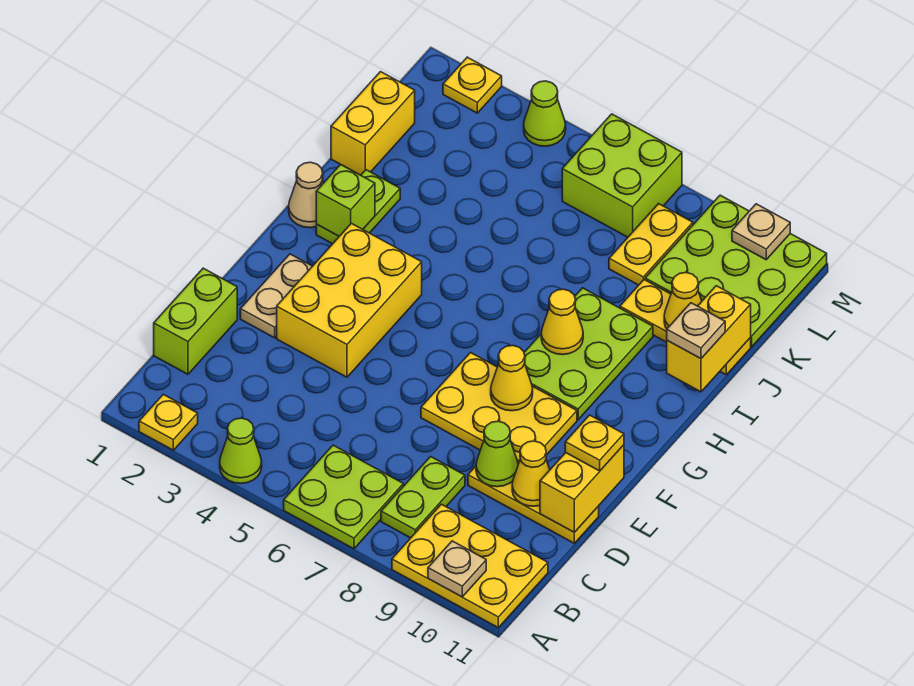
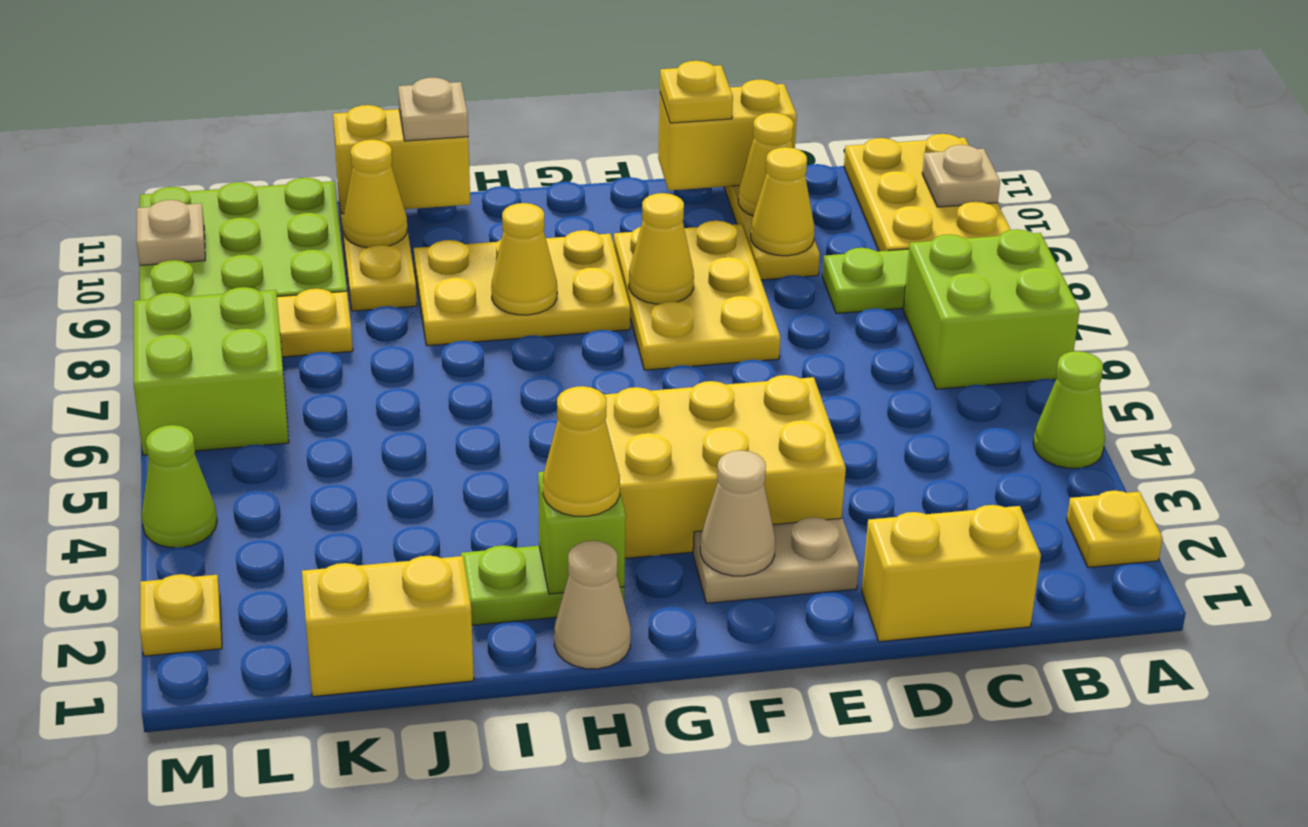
lime plate A6:B7 level 1 -> lime brick A6:B7 level 1
lime brick C1:D1 level 1 -> yellow brick C1:D1 level 1
lime cone D9 level 2 -> yellow cone D9 level 2
none -> tan cone F2 level 2
lime plate G8:I9 level 1 -> yellow plate G8:I9 level 1
none -> yellow cone H2 level 3

